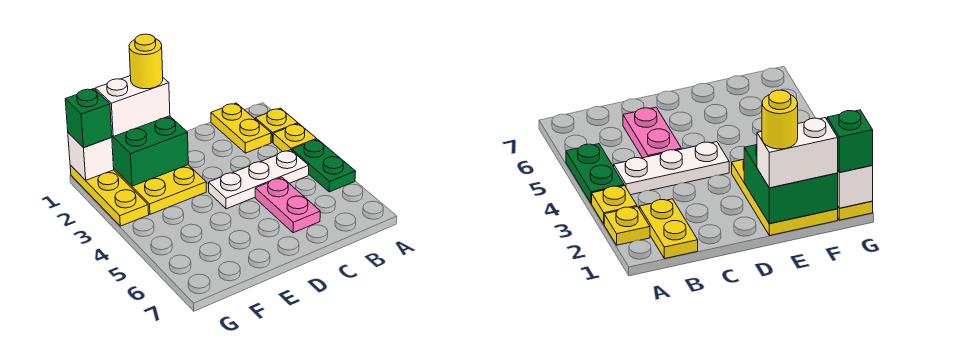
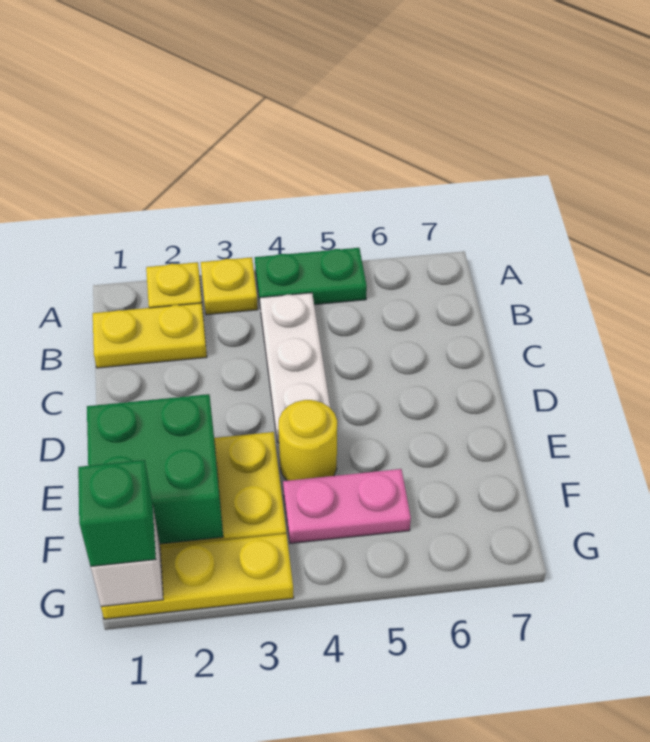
pink plate C5:C6 level 1 -> pink plate F4:F5 level 1
white brick E1:F1 level 3 -> none
yellow round brick E1 level 4 -> yellow round brick E4 level 1

